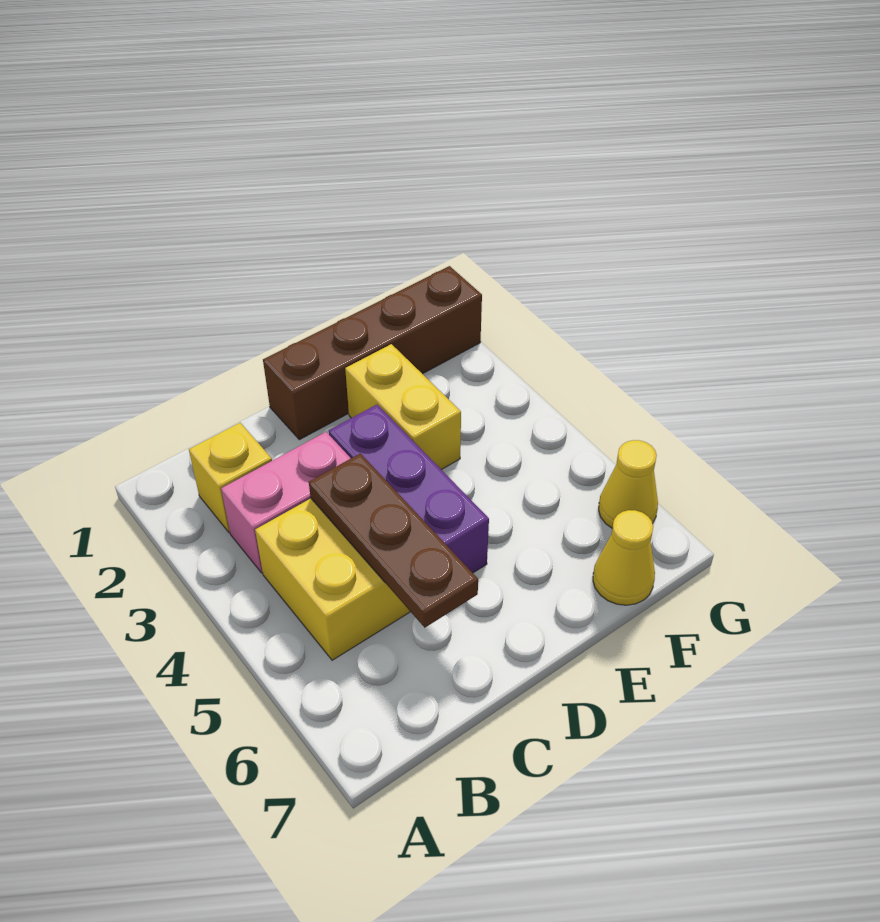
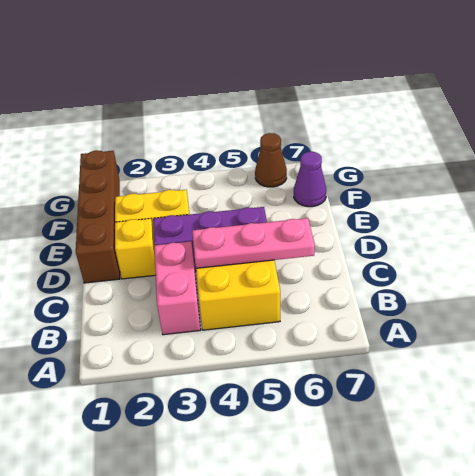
yellow brick B2 level 1 -> yellow brick D2 level 1
brown plate C4:C6 level 2 -> pink plate C4:C6 level 2
yellow cone F7 level 1 -> purple cone F7 level 1
yellow cone G6 level 1 -> brown cone G6 level 1

